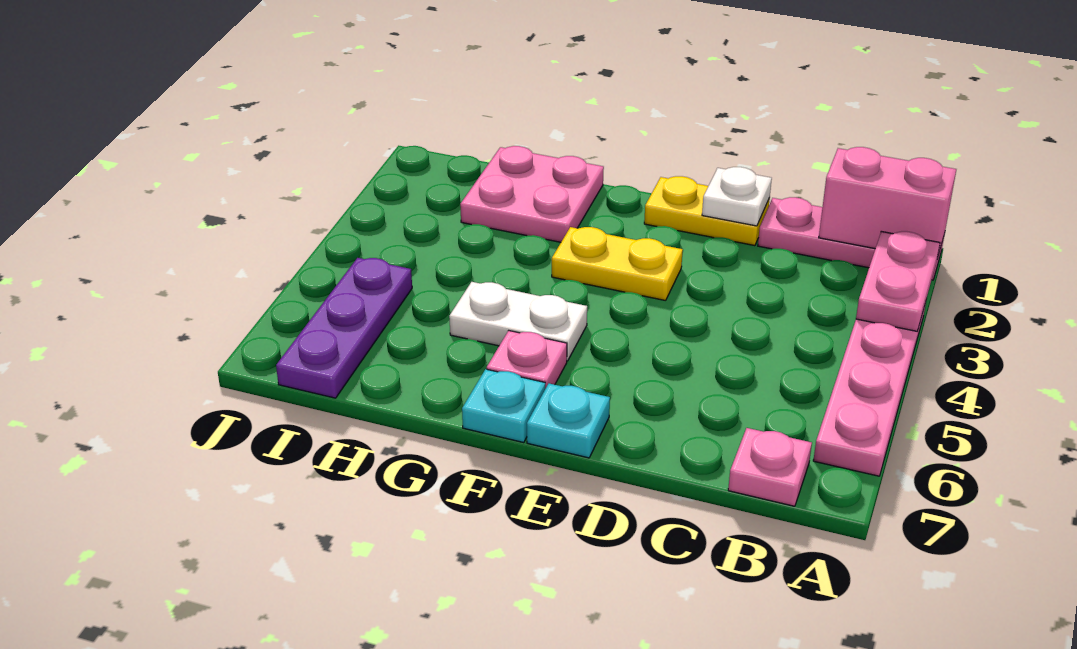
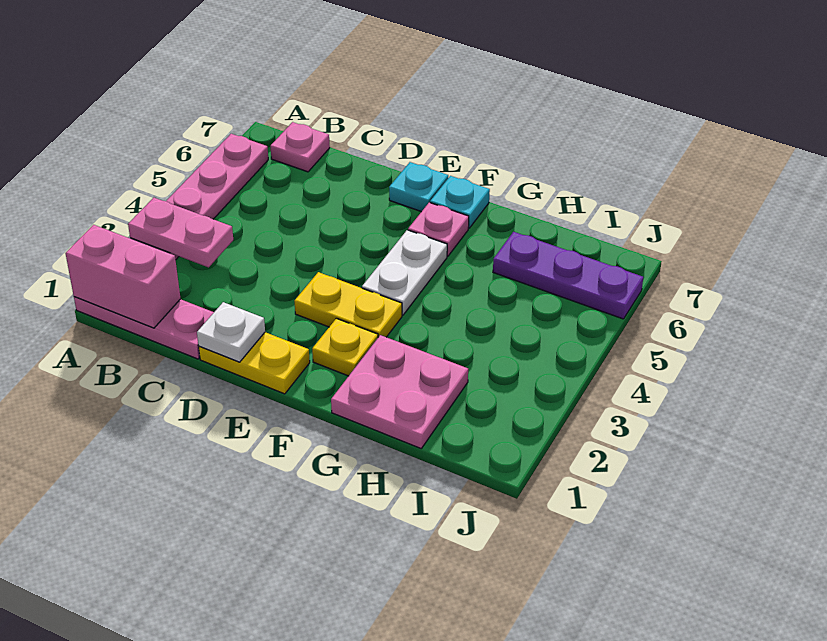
pink plate A2:A3 level 2 -> pink plate A3:B3 level 2
none -> yellow plate F2 level 1
white plate F5:G5 level 1 -> white plate F4:F5 level 1
purple plate I5:I7 level 1 -> purple plate H6:J6 level 1

